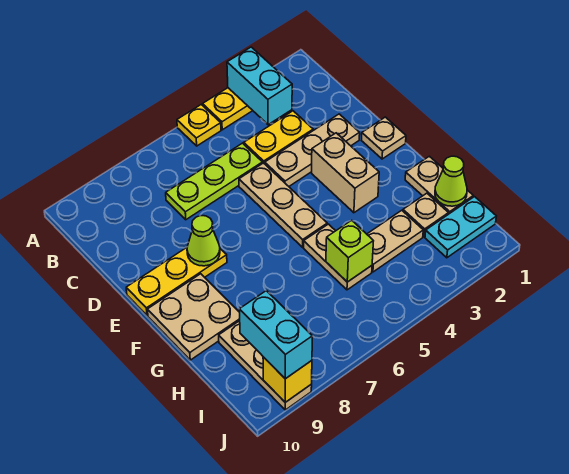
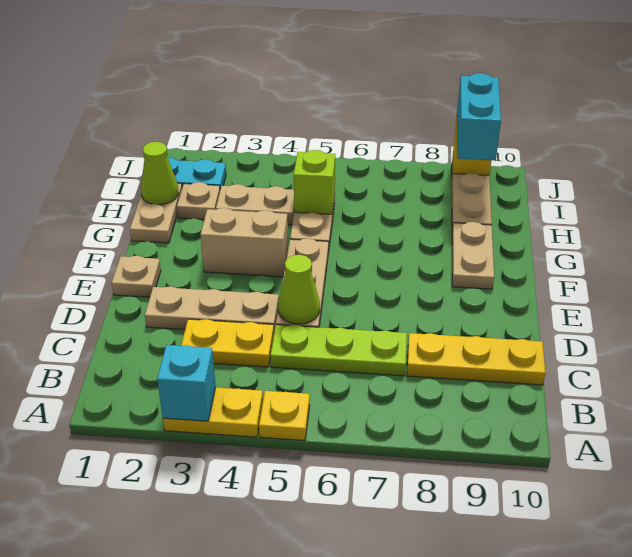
cyan brick A3:B3 level 2 -> cyan brick A3 level 2
tan brick E3:F3 level 1 -> tan brick F3:F4 level 1
yellow plate E8:E10 level 1 -> yellow plate C8:C10 level 1
lime cone E8 level 2 -> lime cone D5 level 2
tan plate F9:G10 level 1 -> tan plate F9:G9 level 1

